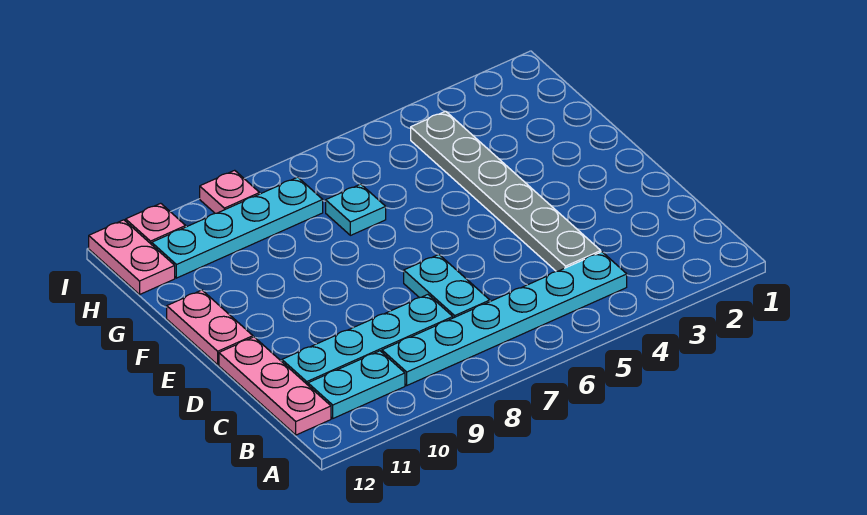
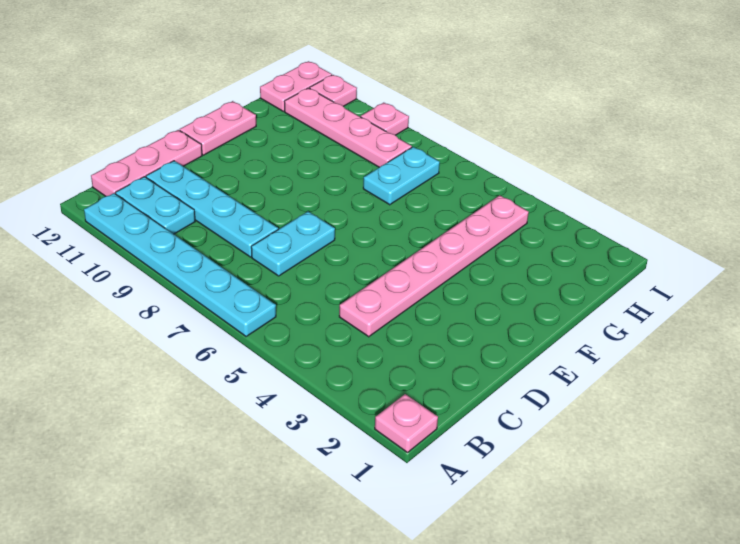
none -> pink plate A1 level 1
cyan plate B4:B9 level 1 -> cyan plate A6:A11 level 1
grey plate C4:H4 level 1 -> pink plate C4:H4 level 1
cyan plate G7 level 1 -> cyan plate G7:H7 level 1
cyan plate H8:H11 level 1 -> pink plate H8:H11 level 1

